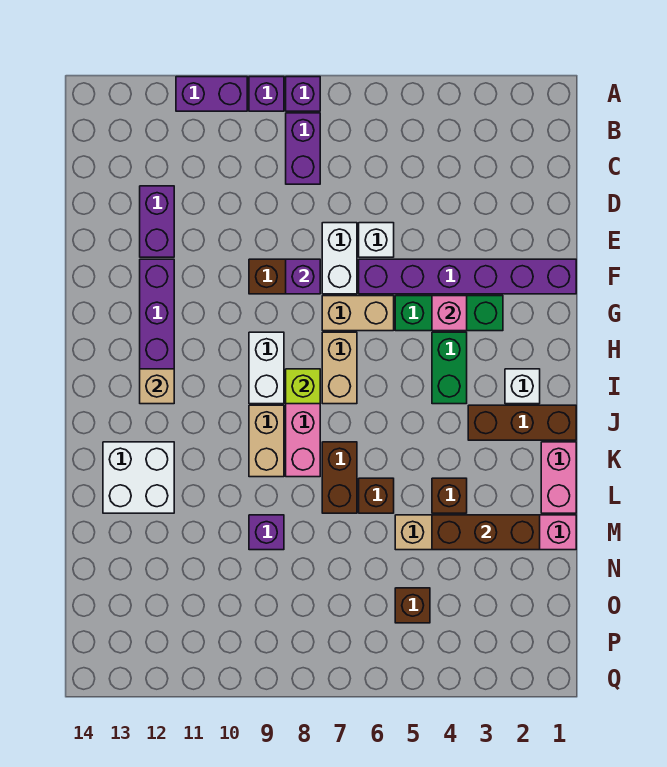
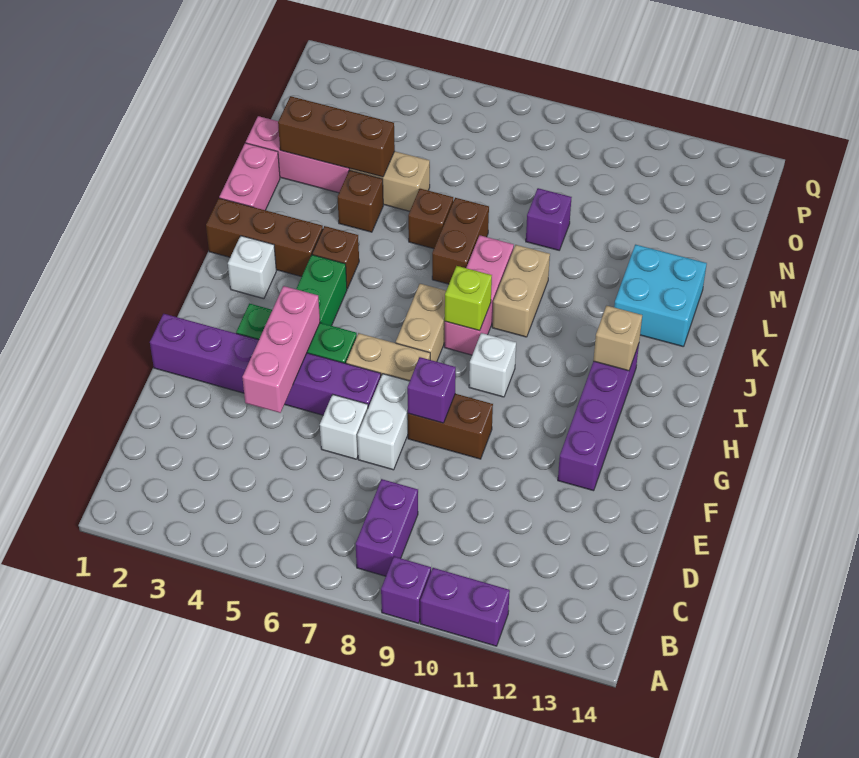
purple brick A8 level 1 -> none
purple brick D12:E12 level 1 -> none
pink brick G4 level 2 -> pink brick E4:G4 level 2
white brick H9:I9 level 1 -> white brick H9 level 1
white brick K12:L13 level 1 -> cyan brick K12:L13 level 1
brown brick O5 level 1 -> brown brick J4 level 1

